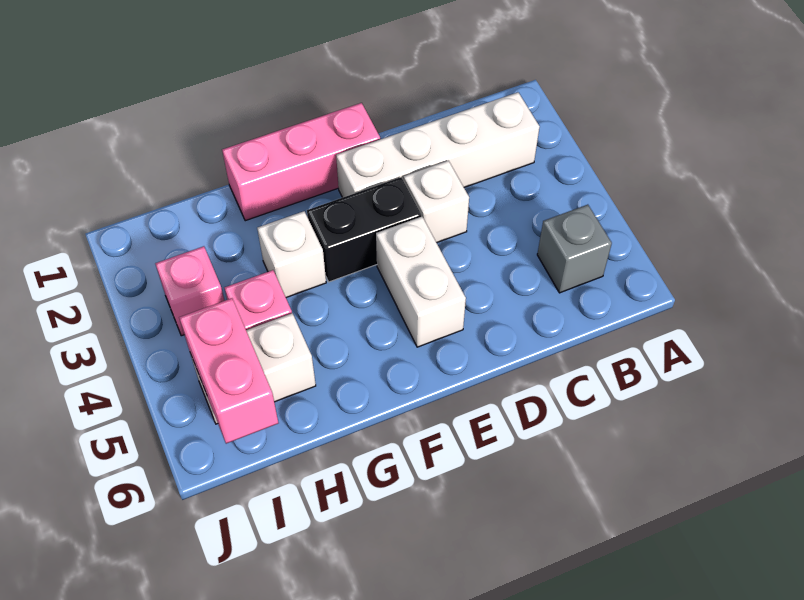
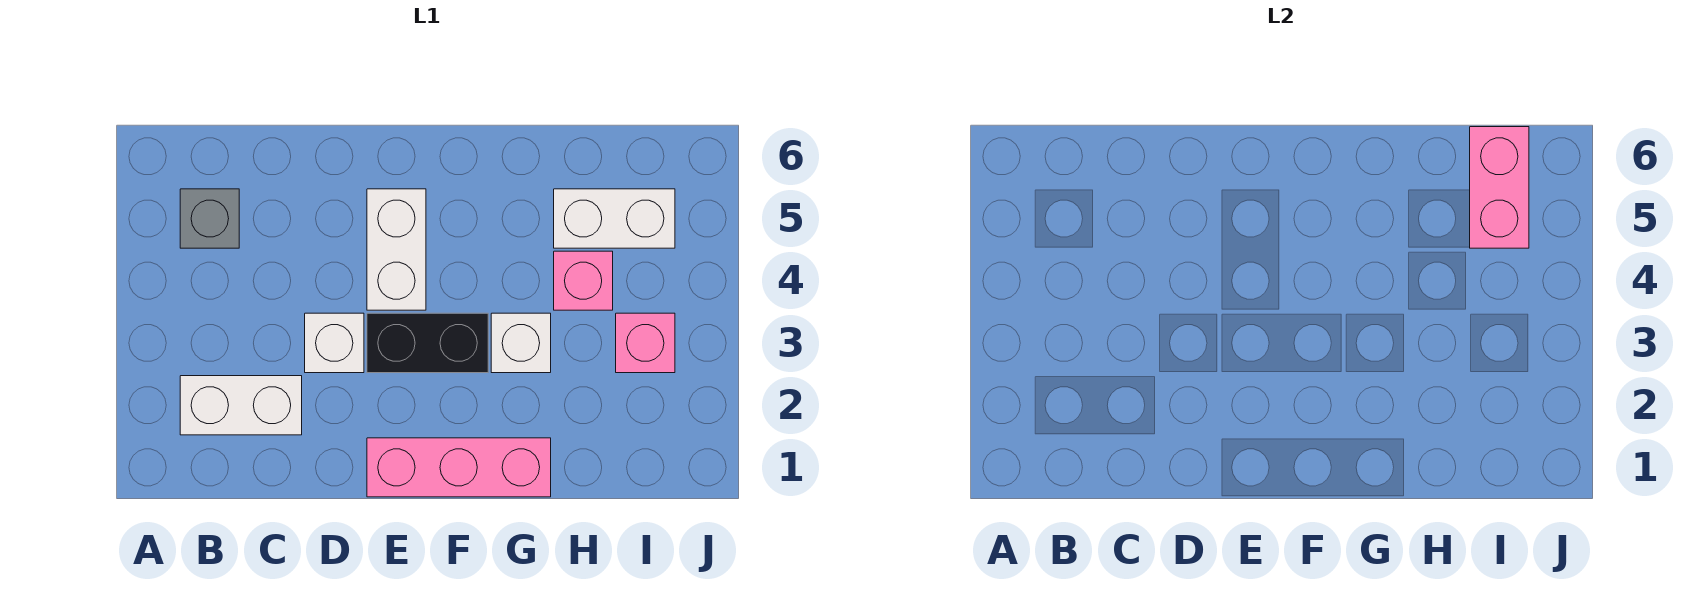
white brick B2:E2 level 1 -> white brick B2:C2 level 1

